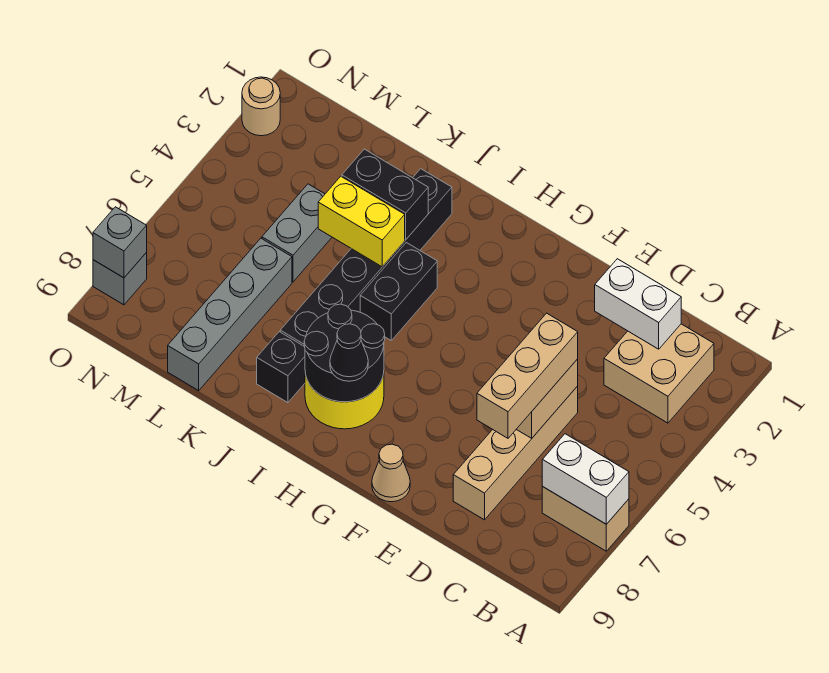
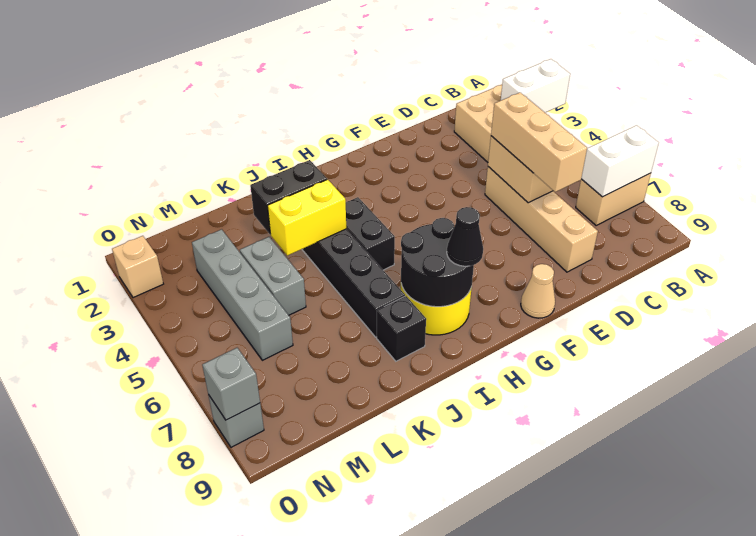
white brick C2:D2 level 2 -> white brick A3:B3 level 2
grey brick L6:L9 level 1 -> grey brick M3:M6 level 1
tan round brick O2 level 1 -> tan brick O2 level 1

